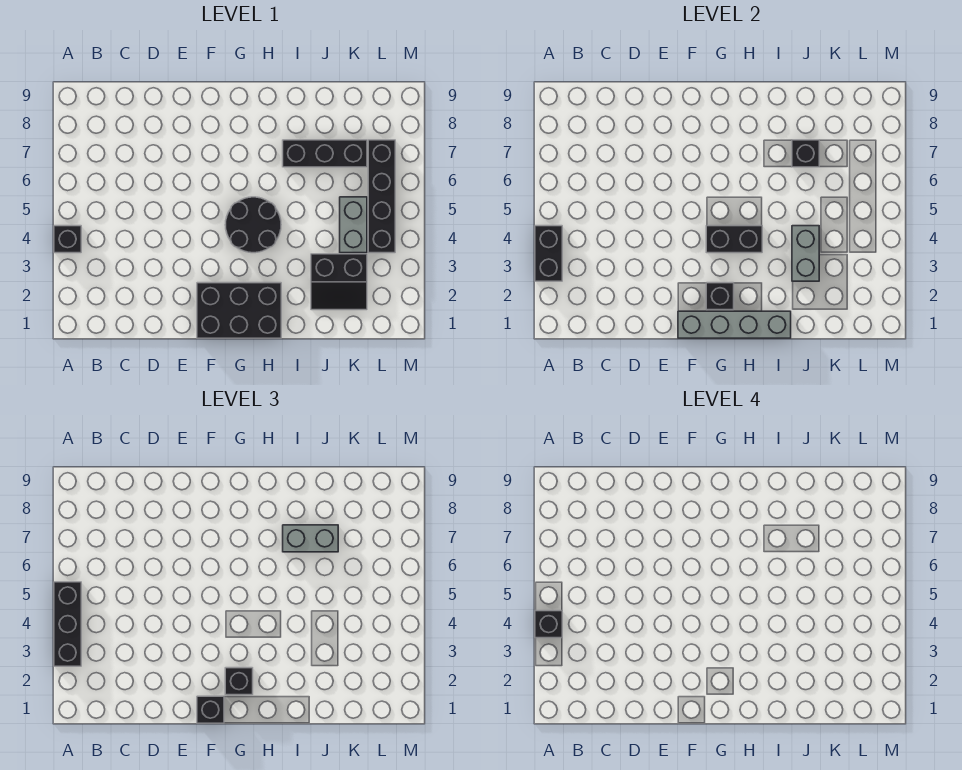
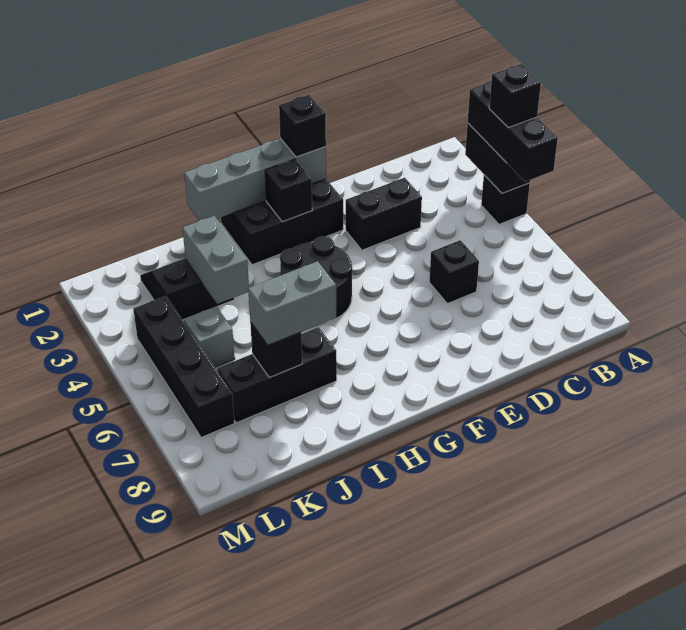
black brick G2 level 3 -> black brick D6 level 1
black brick G4:H4 level 2 -> black brick D3:E3 level 1
grey brick K4:K5 level 1 -> grey brick K5 level 1

